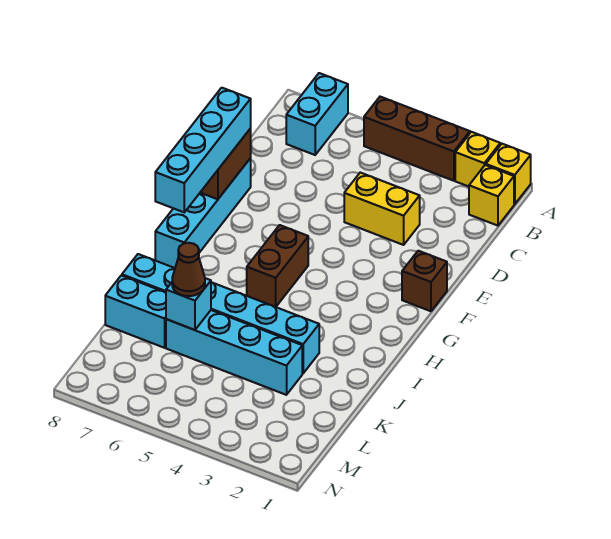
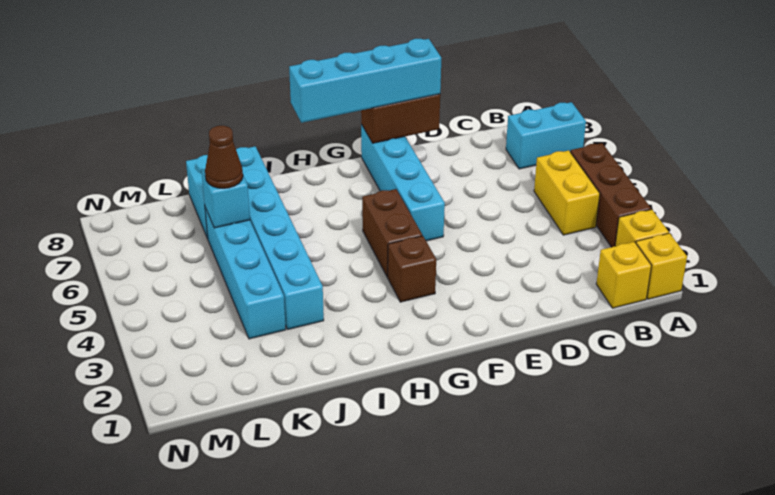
yellow brick D3:D4 level 1 -> yellow brick B4:B5 level 1
cyan brick E8:H8 level 1 -> cyan brick F5:F8 level 1
brown brick F1 level 1 -> brown brick G3 level 1
brown brick G5:H5 level 1 -> brown brick G4:G5 level 1

